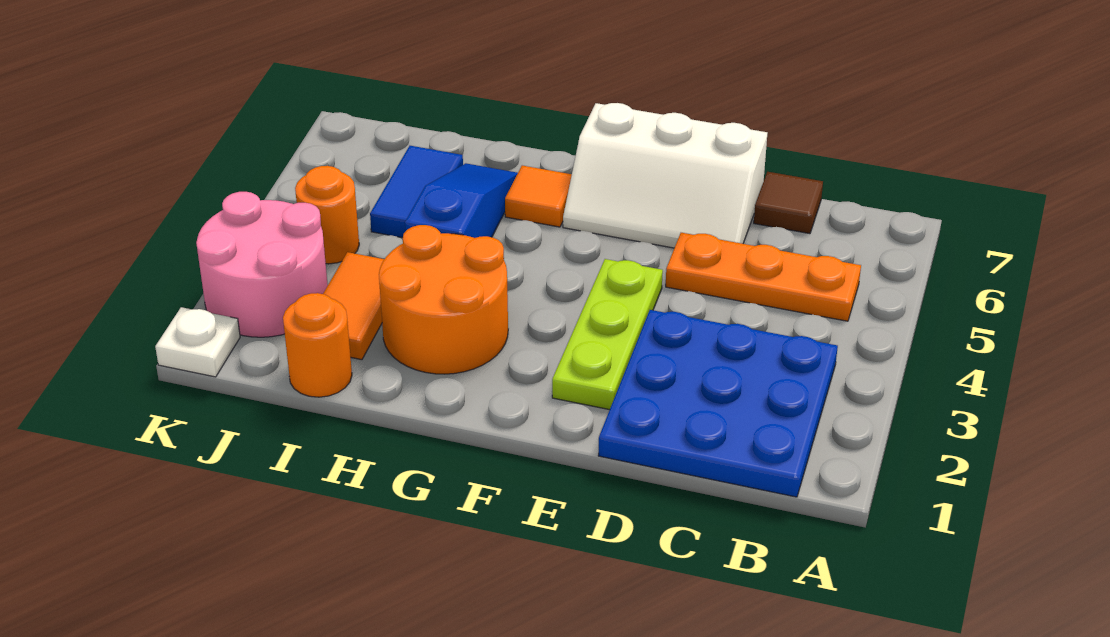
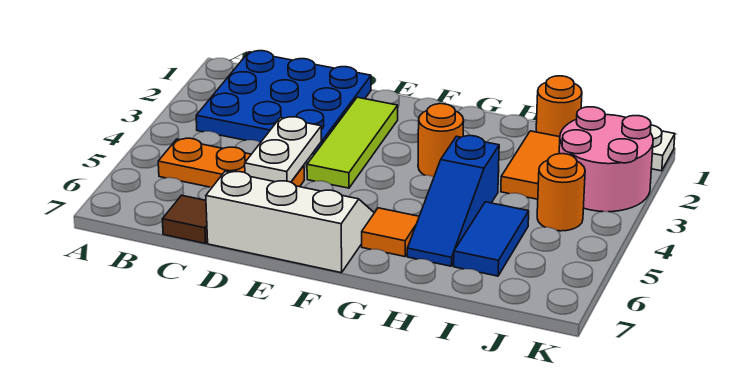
none -> white plate D4:D5 level 2
lime plate E2:E4 level 1 -> lime tile E2:E4 level 1
orange round brick G2:H3 level 1 -> orange round brick G3 level 1

